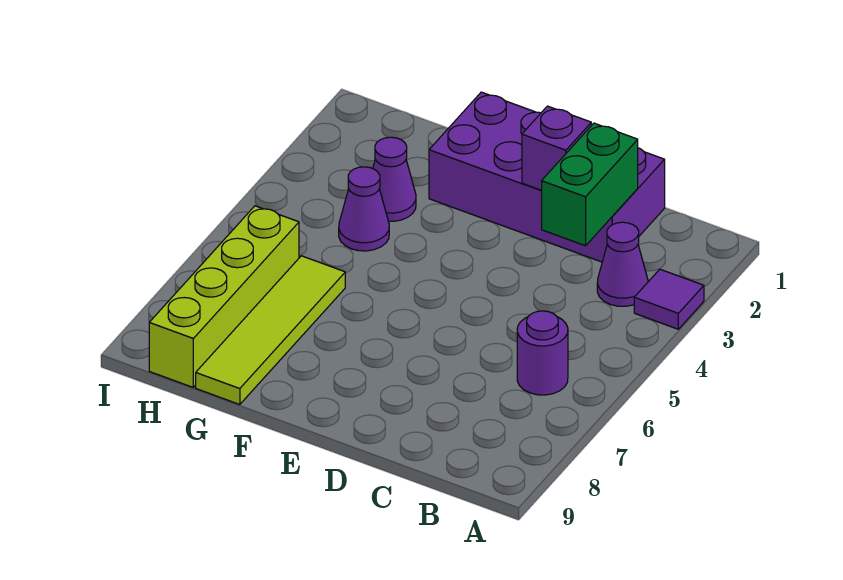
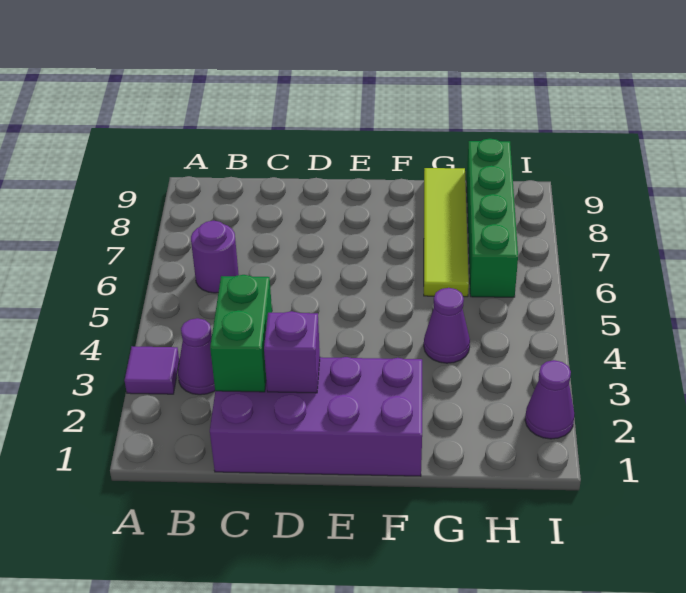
purple cone G3 level 1 -> purple cone I2 level 1
lime brick H6:H9 level 1 -> green brick H6:H9 level 1

